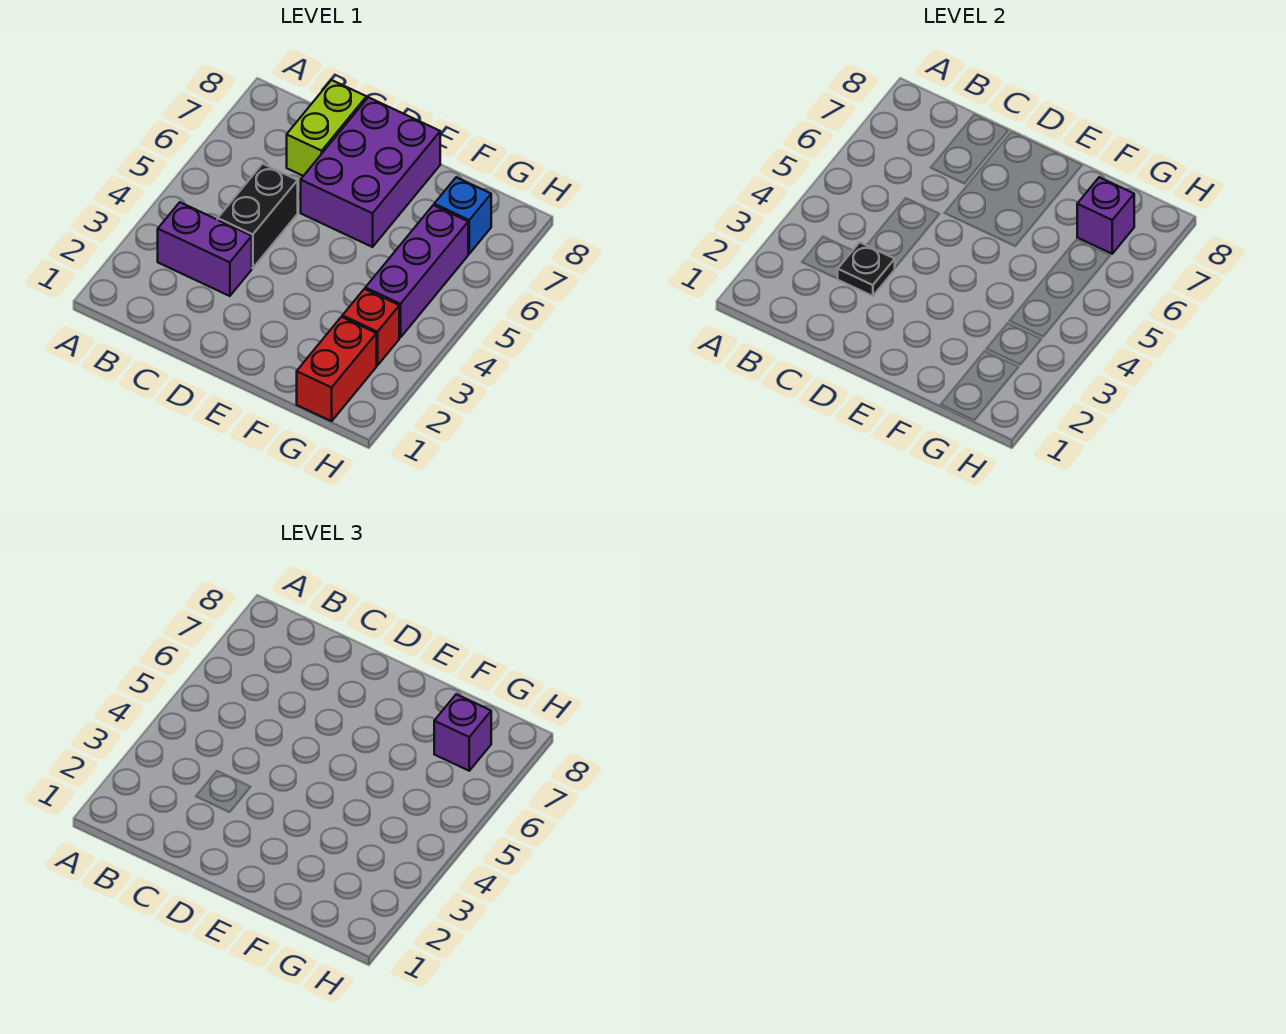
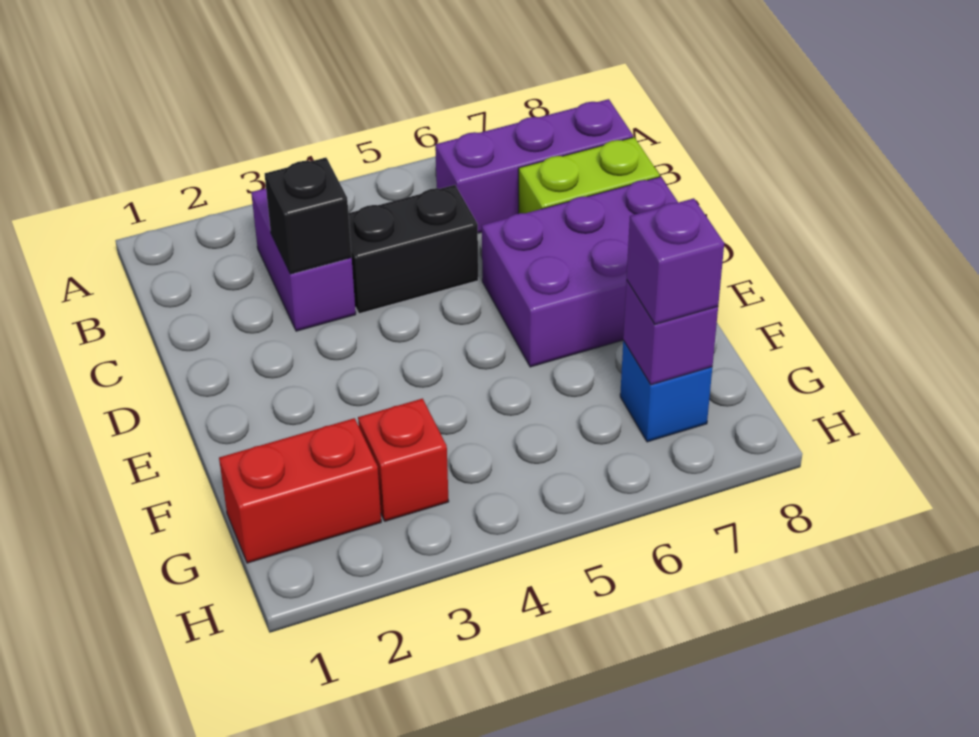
black plate C3 level 2 -> black brick C3 level 2
purple brick G4:G6 level 1 -> purple brick B6:B8 level 1

